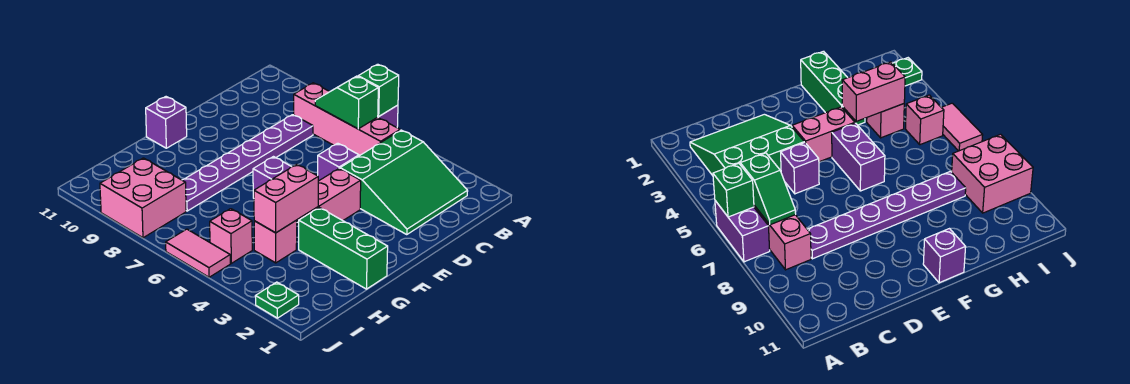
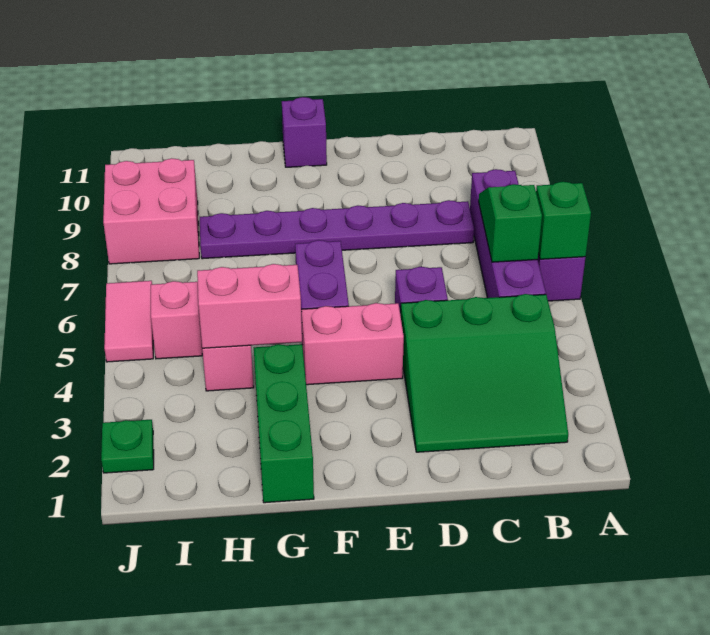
pink brick B5:B8 level 1 -> purple brick B5:B8 level 1

